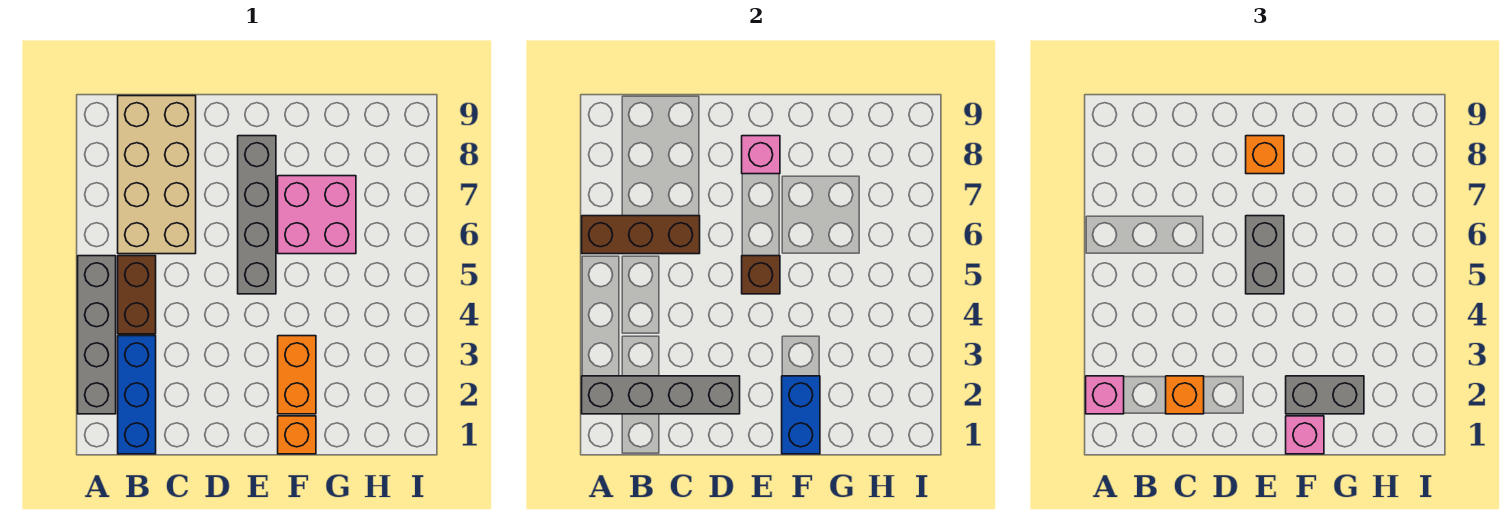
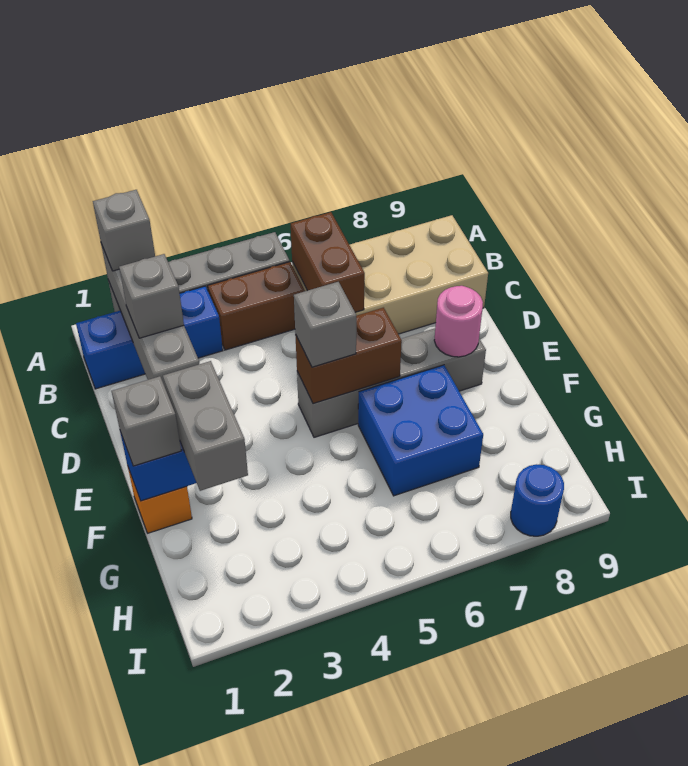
pink brick A2 level 3 -> grey brick A2 level 3
brown brick A6:C6 level 2 -> brown brick B6:C6 level 2
orange brick C2 level 3 -> grey brick C2 level 3
brown brick E5 level 2 -> brown brick E5:E6 level 2
grey brick E5:E6 level 3 -> grey brick E5 level 3
pink brick E8 level 2 -> pink round brick E8 level 2
orange brick E8 level 3 -> none
pink brick F1 level 3 -> grey brick F1 level 3
orange brick F2:F3 level 1 -> none
pink brick F6:G7 level 1 -> blue brick F6:G7 level 1
none -> blue round brick I8 level 1

